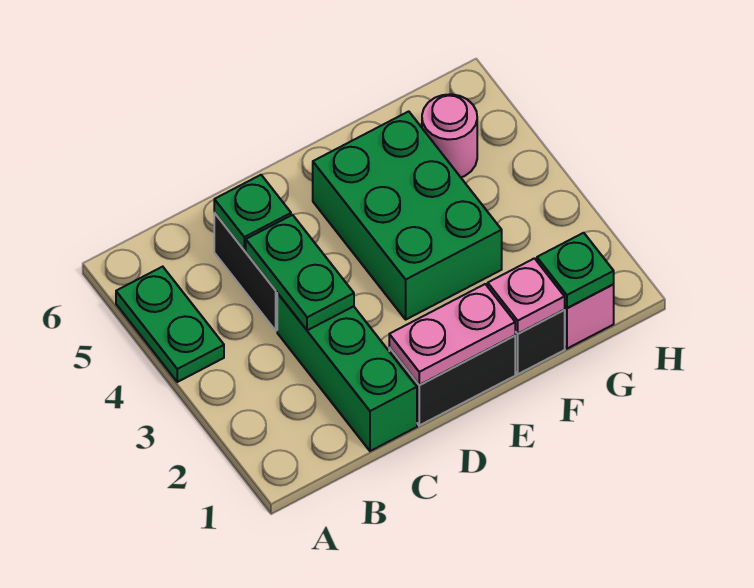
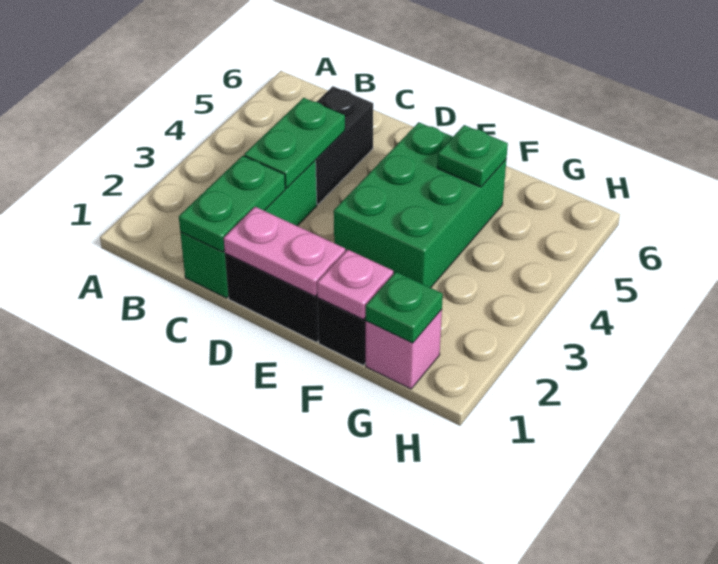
green plate A4:A5 level 1 -> green plate C1:C2 level 2
green plate C5 level 2 -> green plate F5 level 2
pink round brick G5 level 1 -> none

